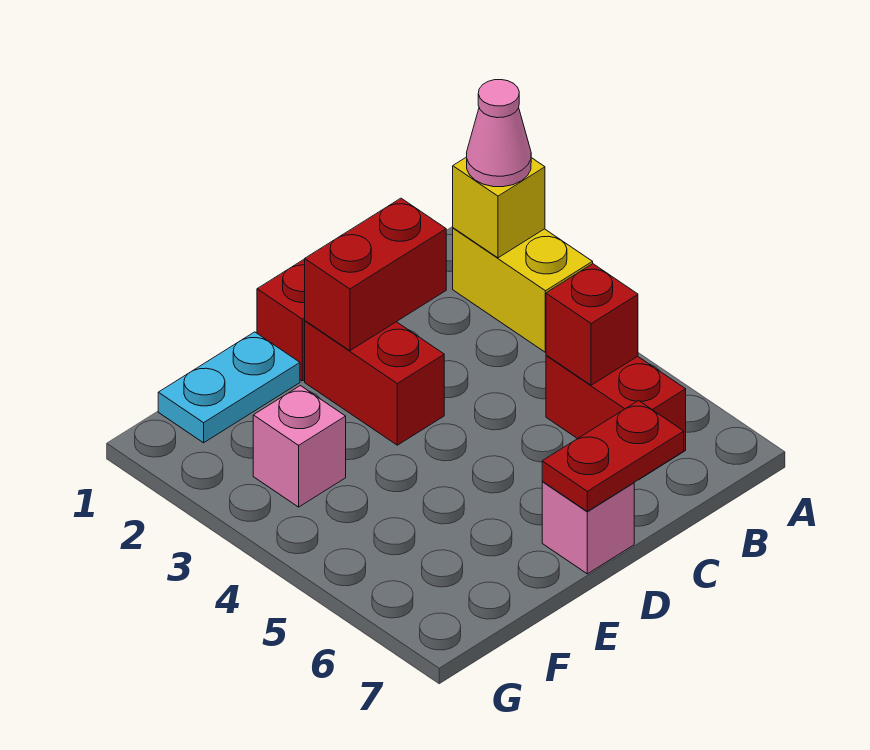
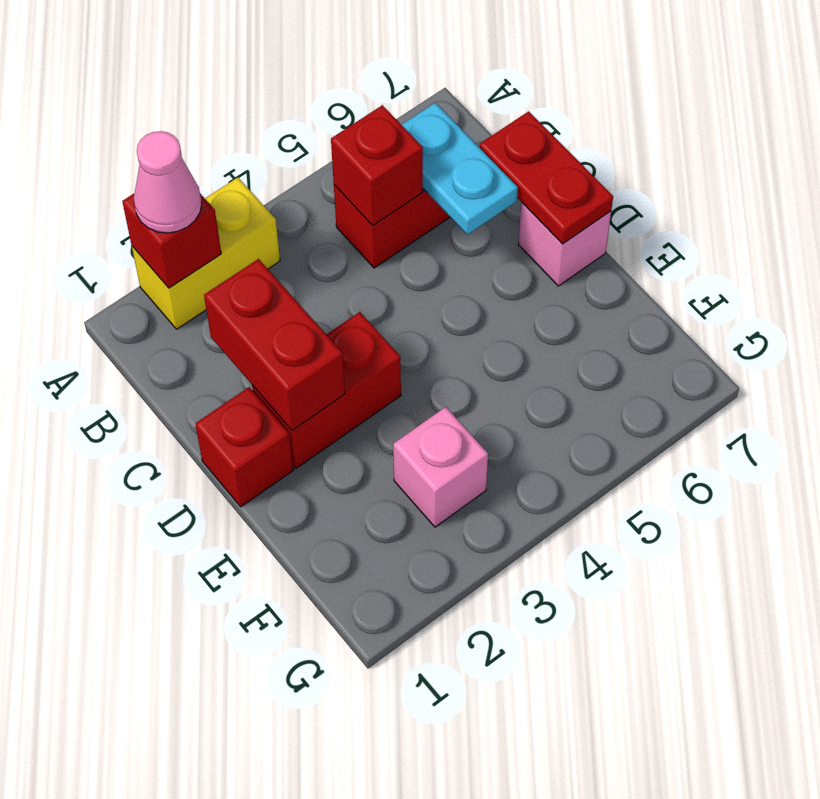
yellow brick A2 level 2 -> red brick A2 level 2
cyan plate E1:F1 level 1 -> cyan plate B6:C6 level 2

